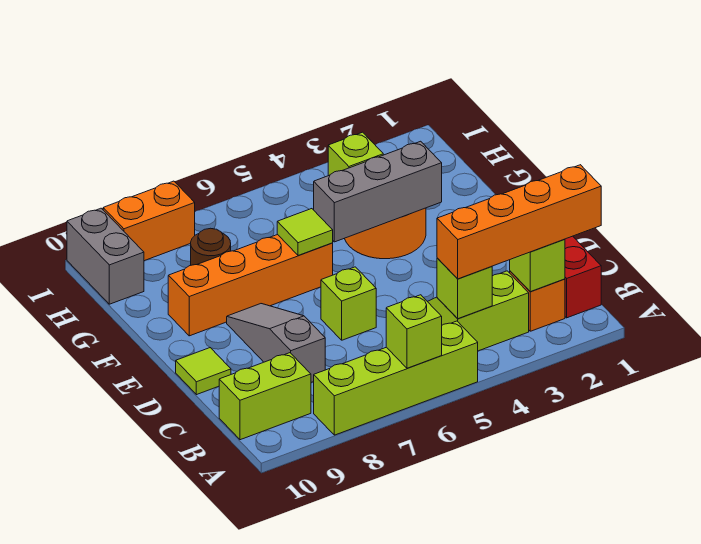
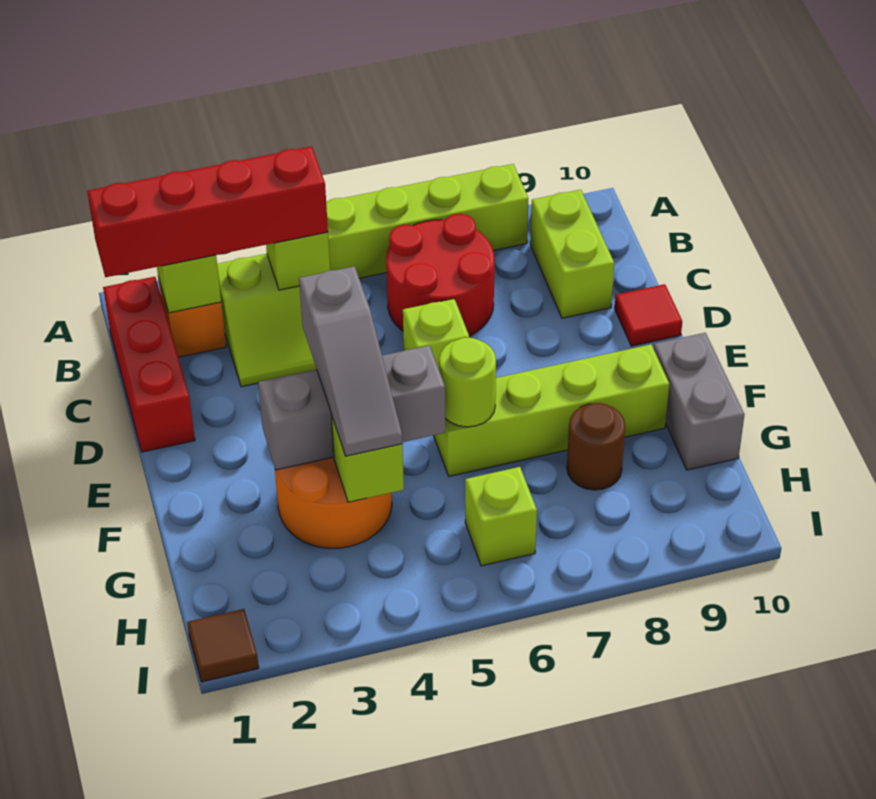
lime brick A6 level 2 -> lime brick H6 level 1
orange brick B1:B4 level 3 -> red brick B1:B4 level 3
none -> red round brick B6:C7 level 1
lime brick B9:B10 level 1 -> lime brick B9:C9 level 1
grey slope C8:E8 level 1 top C -> grey slope E4:G4 level 3 top E
lime tile D10 level 1 -> red tile D10 level 1
orange brick F6:F9 level 1 -> lime brick F6:F9 level 1
lime tile F6 level 2 -> lime round brick F6 level 2
grey brick H10:I10 level 1 -> grey brick F10:G10 level 1
none -> brown tile I1 level 1
orange brick I8:I9 level 1 -> none

